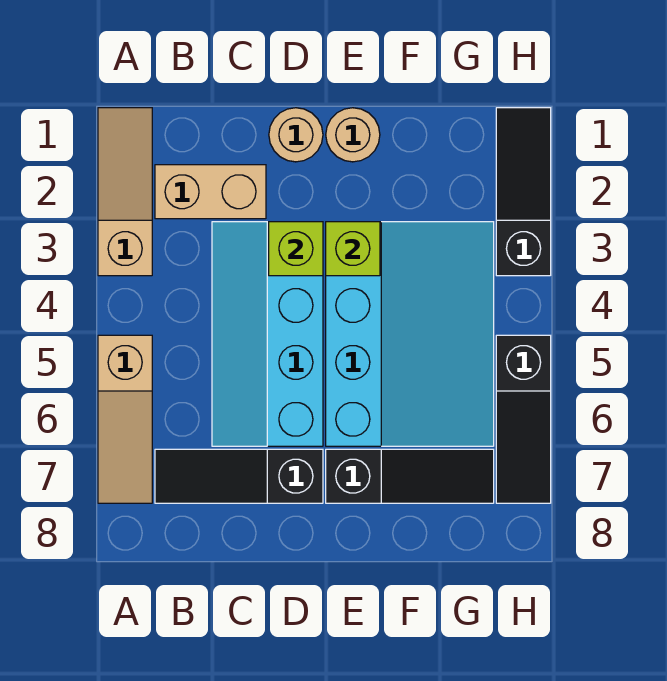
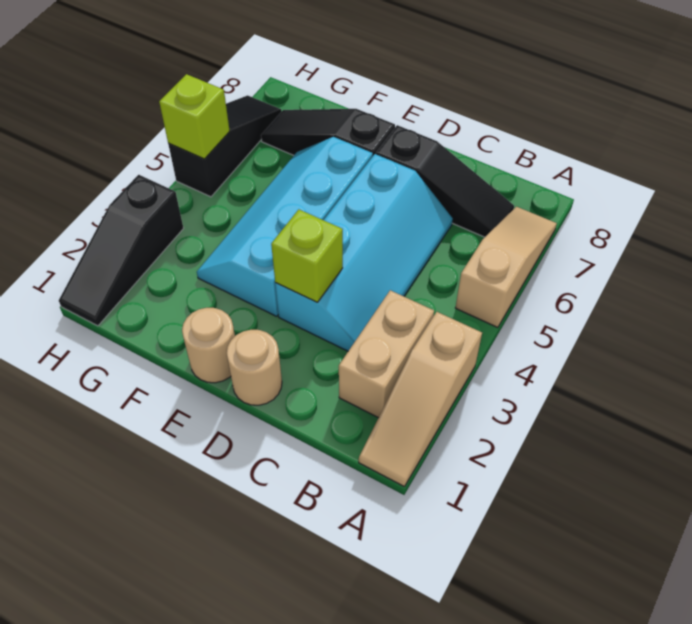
tan brick B2:C2 level 1 -> tan brick B2:B3 level 1
cyan slope E3:G6 level 1 top E -> cyan slope E3:F6 level 1 top E
lime brick E3 level 2 -> lime brick H5 level 2

